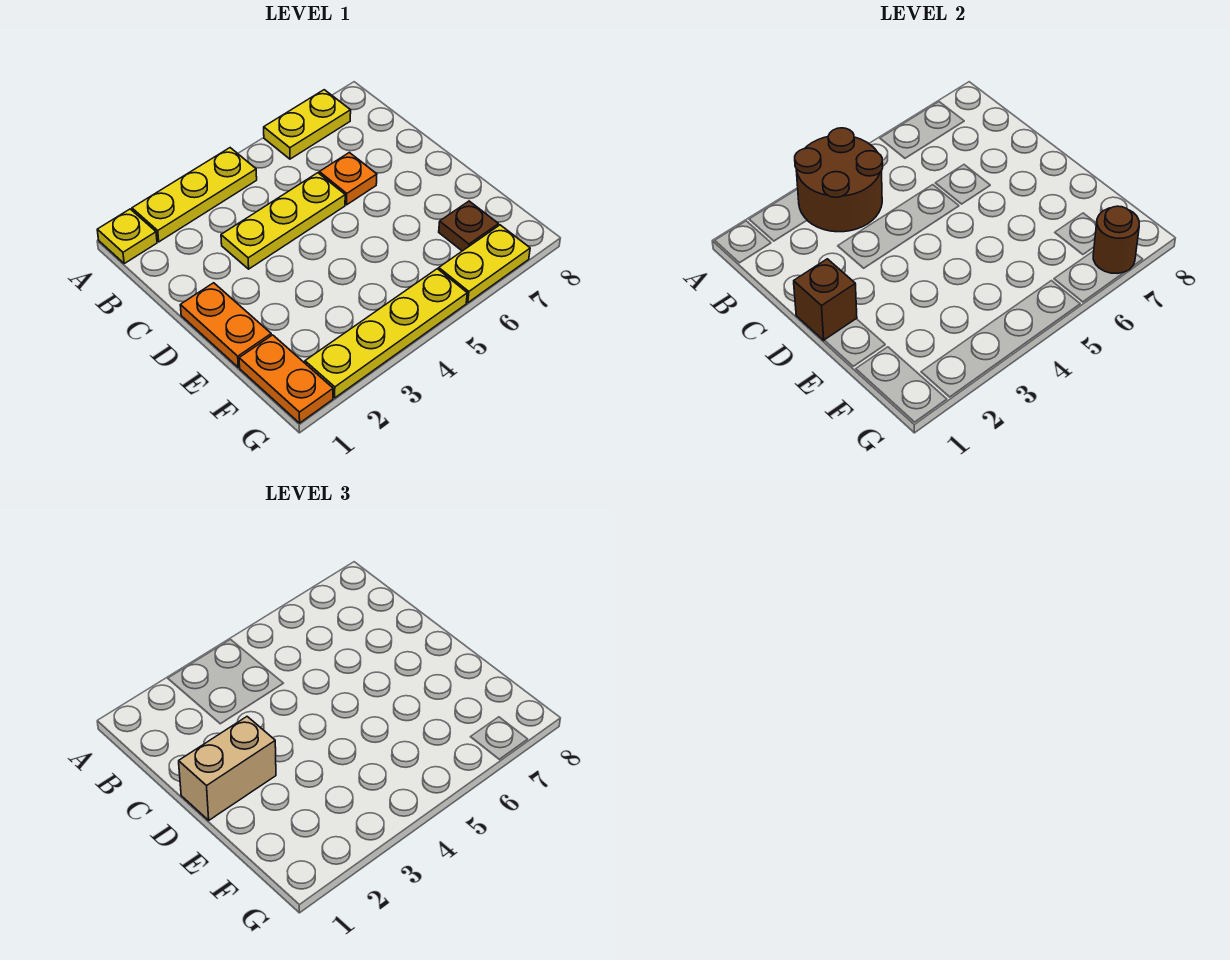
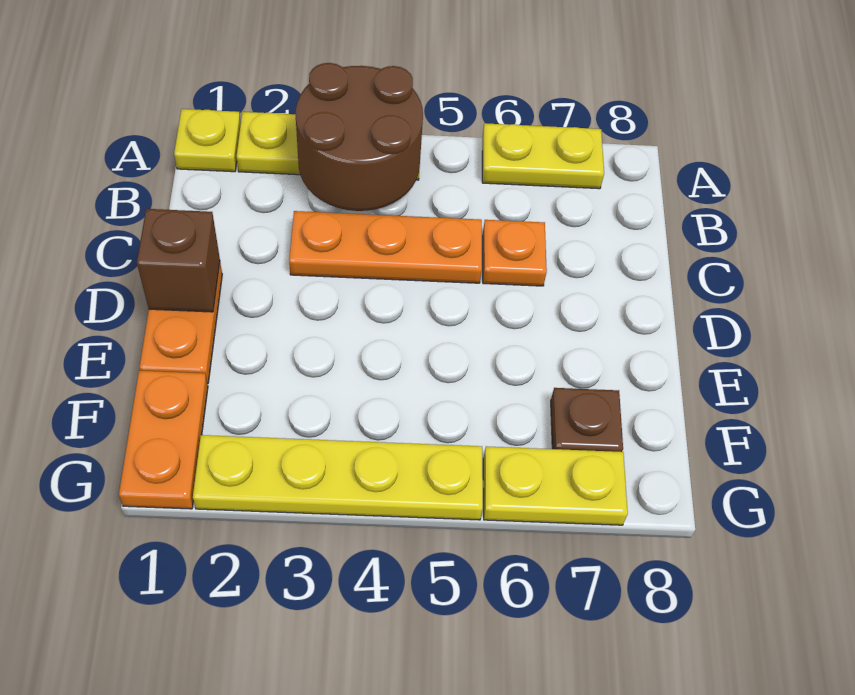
yellow plate C3:C5 level 1 -> orange plate C3:C5 level 1
tan brick D1:D2 level 3 -> none
brown round brick G7 level 2 -> none

